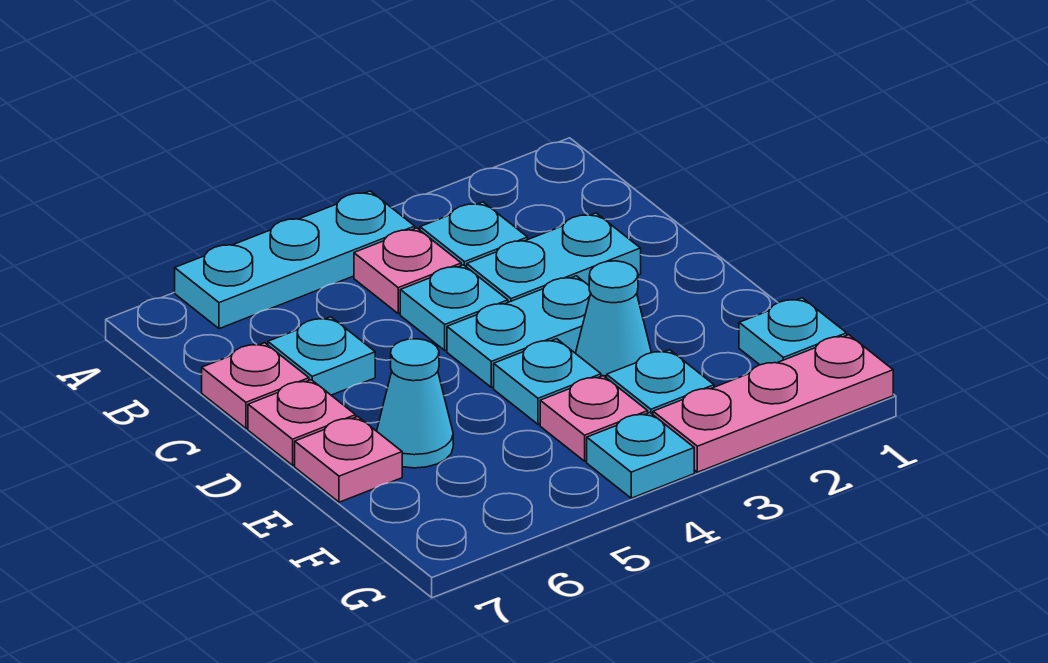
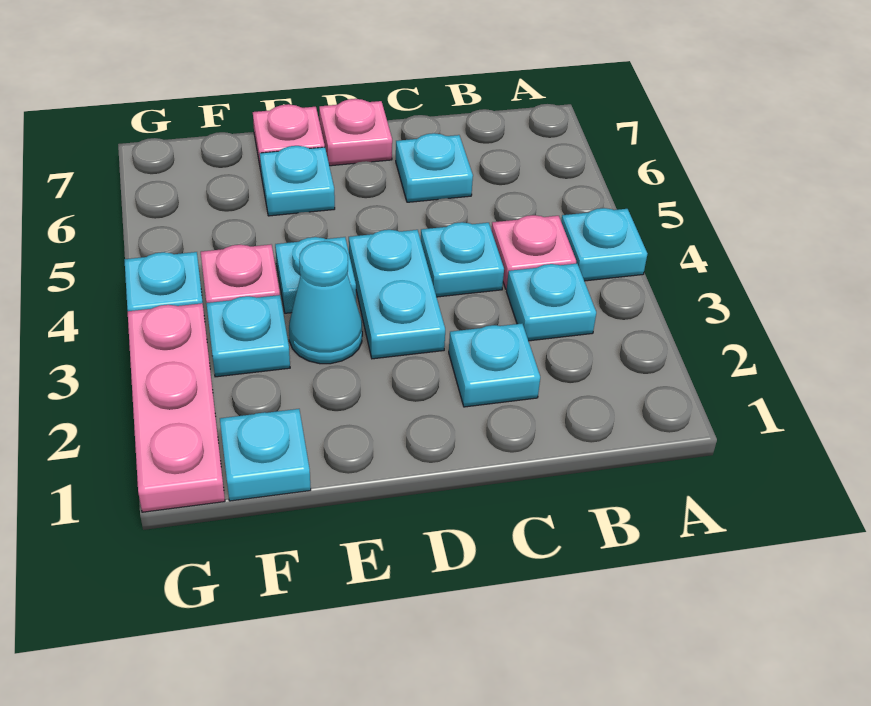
cyan plate A4:A6 level 1 -> cyan plate A4 level 1
cyan plate C2:C3 level 1 -> cyan plate C2 level 1
pink plate C7 level 1 -> none
cyan cone E6 level 1 -> cyan plate E6 level 1

